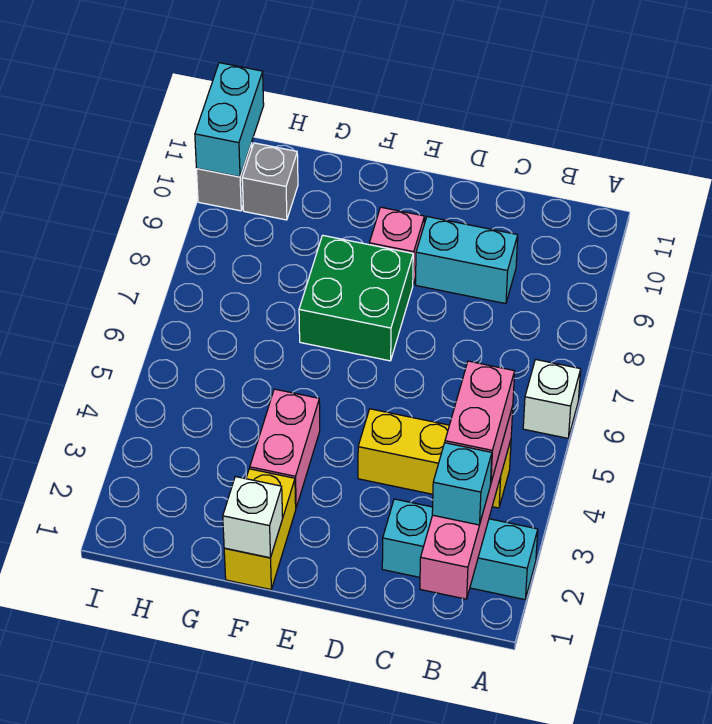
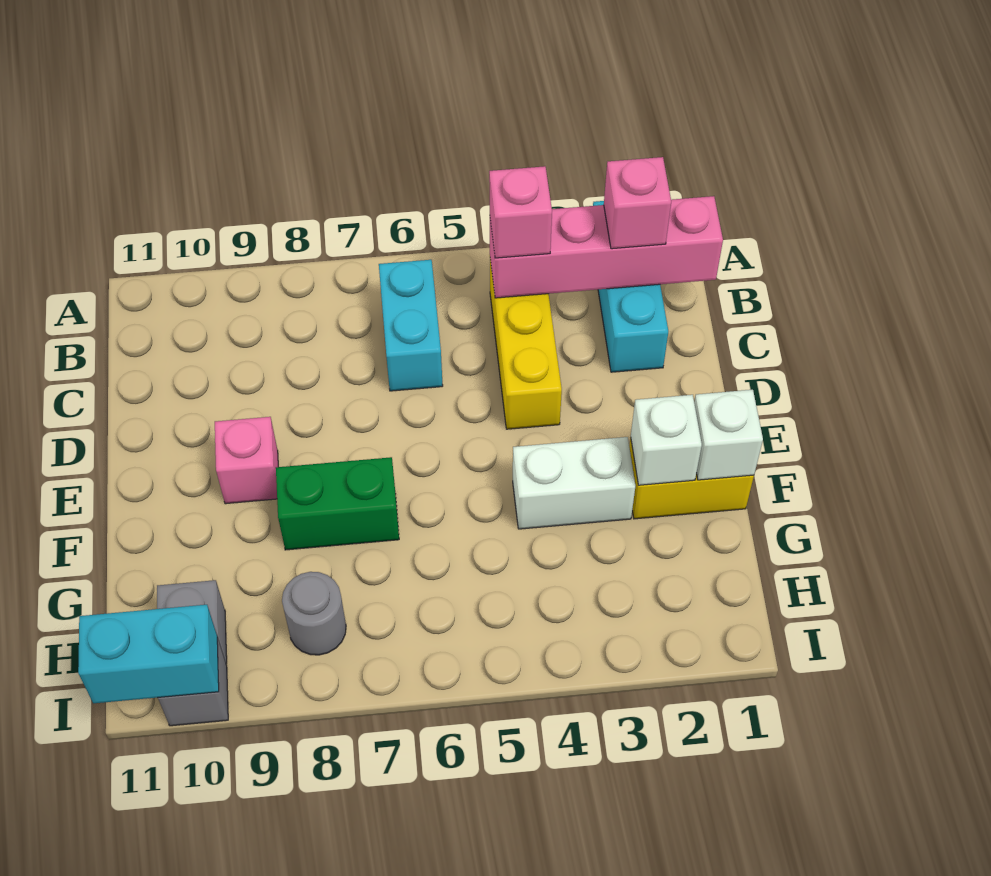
white brick A6 level 1 -> white brick F2 level 2
cyan brick B2 level 3 -> pink brick B2 level 3
pink brick B3:B4 level 3 -> pink brick B4 level 3
cyan brick C9:D9 level 1 -> cyan brick B6:C6 level 1
green brick E7:F8 level 1 -> green brick F7:F8 level 1
pink brick F3:F4 level 1 -> white brick F3:F4 level 1
none -> grey round brick H8 level 1

